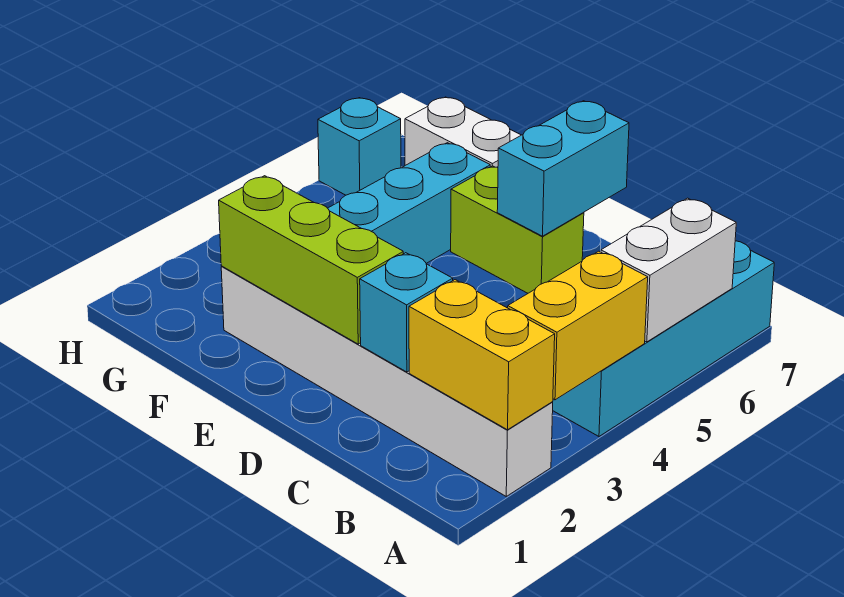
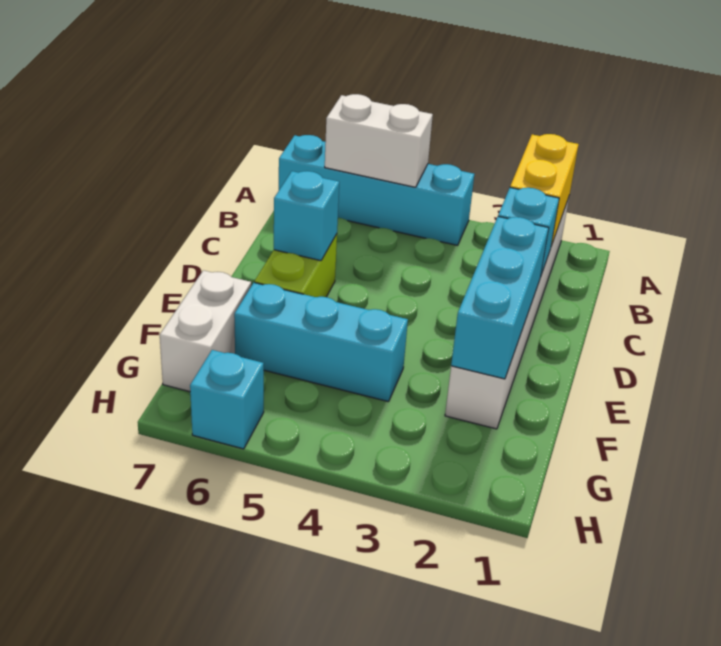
yellow brick A3:A4 level 2 -> none
lime brick D2:F2 level 2 -> cyan brick D2:F2 level 2
cyan brick D6:D7 level 2 -> cyan brick D6 level 2

